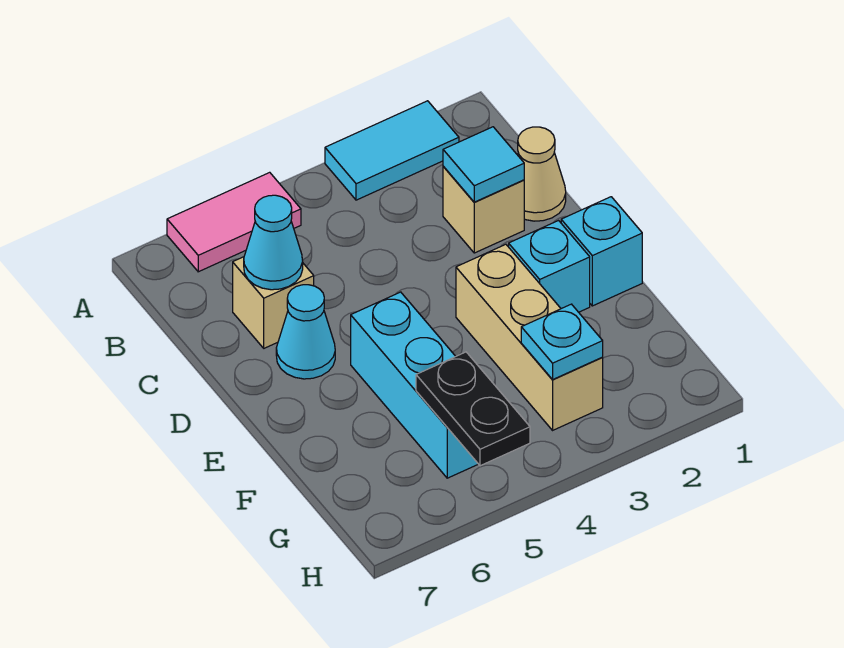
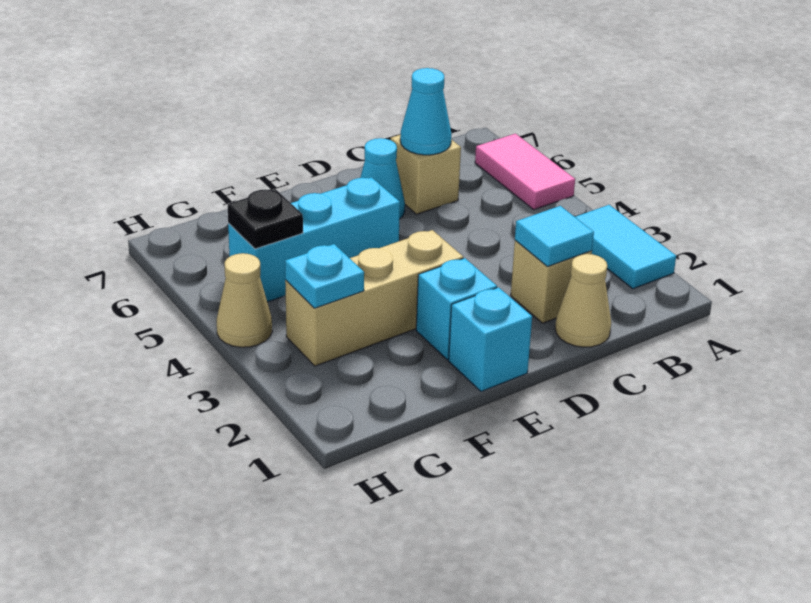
black plate G5:H5 level 2 -> black plate G5 level 2
none -> tan cone H4 level 1

